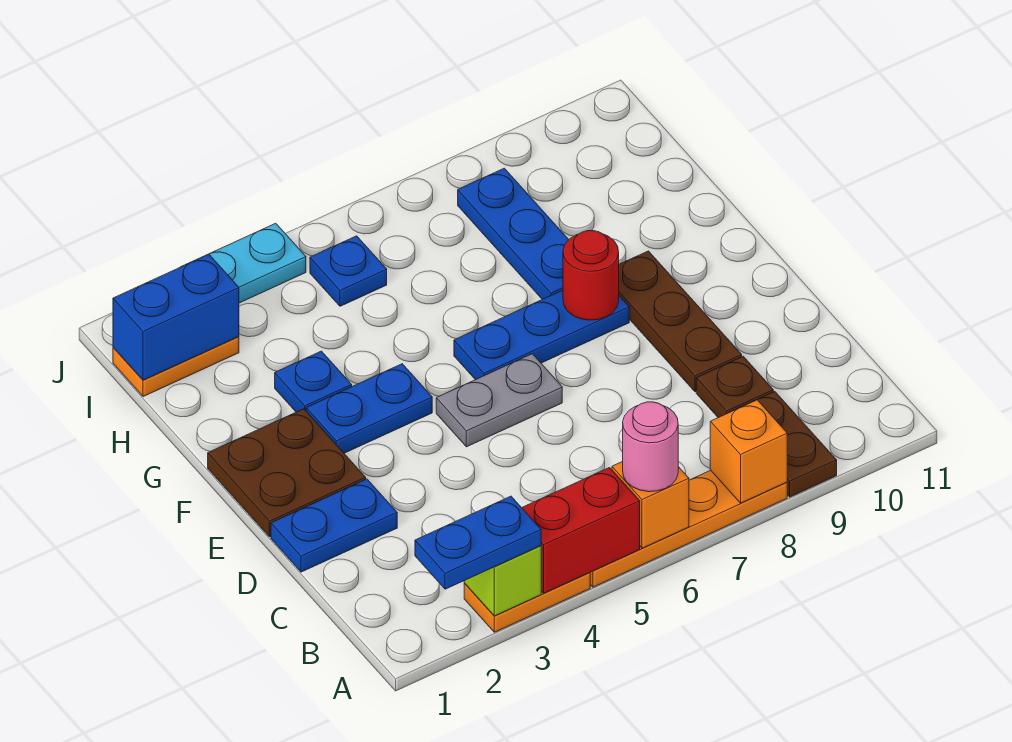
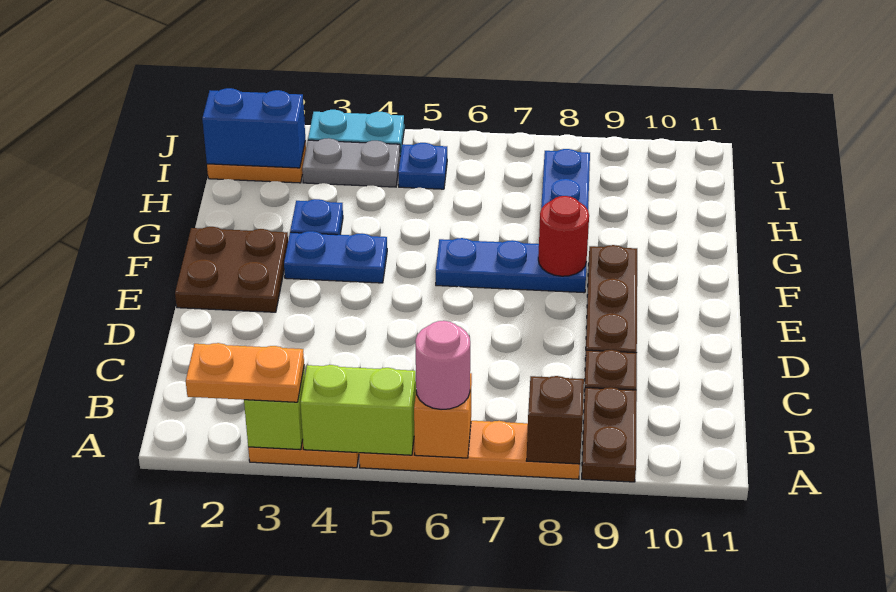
blue plate A2:A3 level 3 -> orange plate A2:A3 level 3
red brick A4:A5 level 2 -> lime brick A4:A5 level 2
orange brick A8 level 2 -> brown brick A8 level 2
blue plate D1:D2 level 1 -> none
grey plate E5:E6 level 1 -> grey plate I3:I4 level 1

